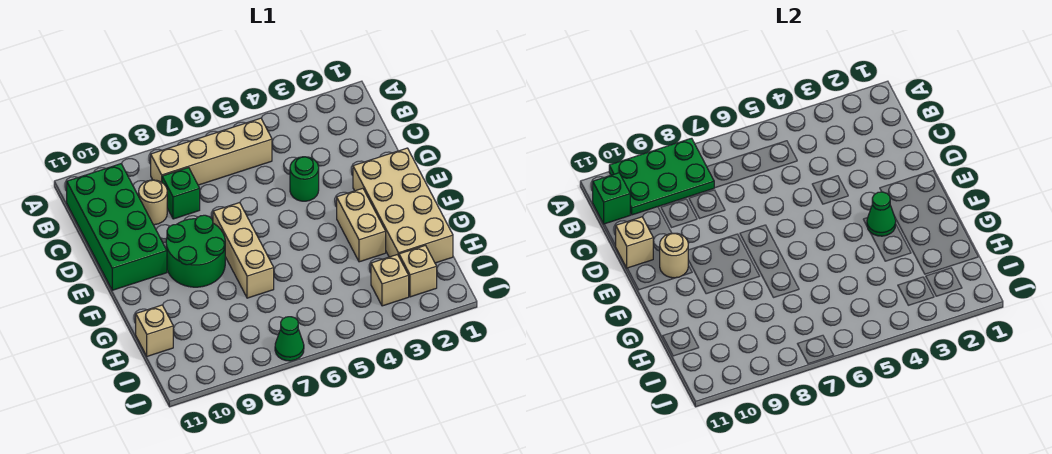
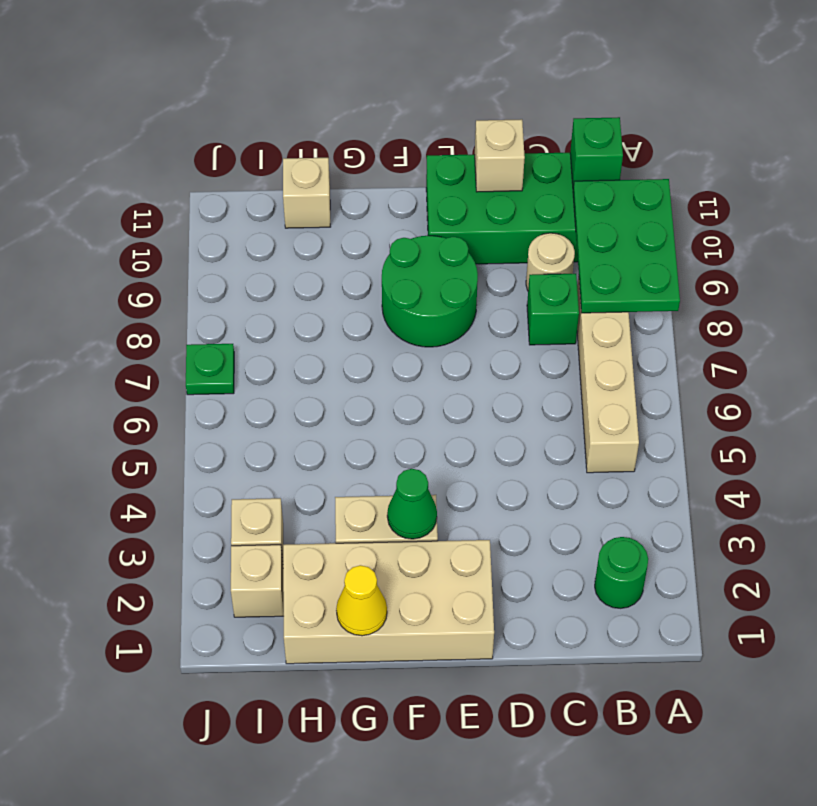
green round brick D4 level 1 -> green round brick B2 level 1
tan brick E7:G7 level 1 -> none
tan round brick E10 level 2 -> none
none -> yellow cone G1 level 2
green cone J7 level 1 -> green plate J7 level 1

